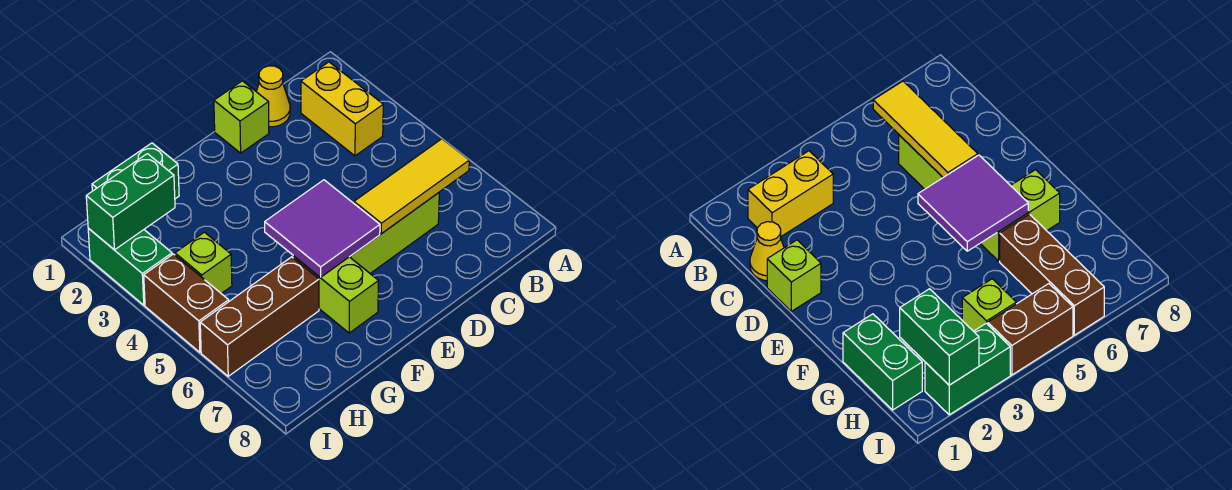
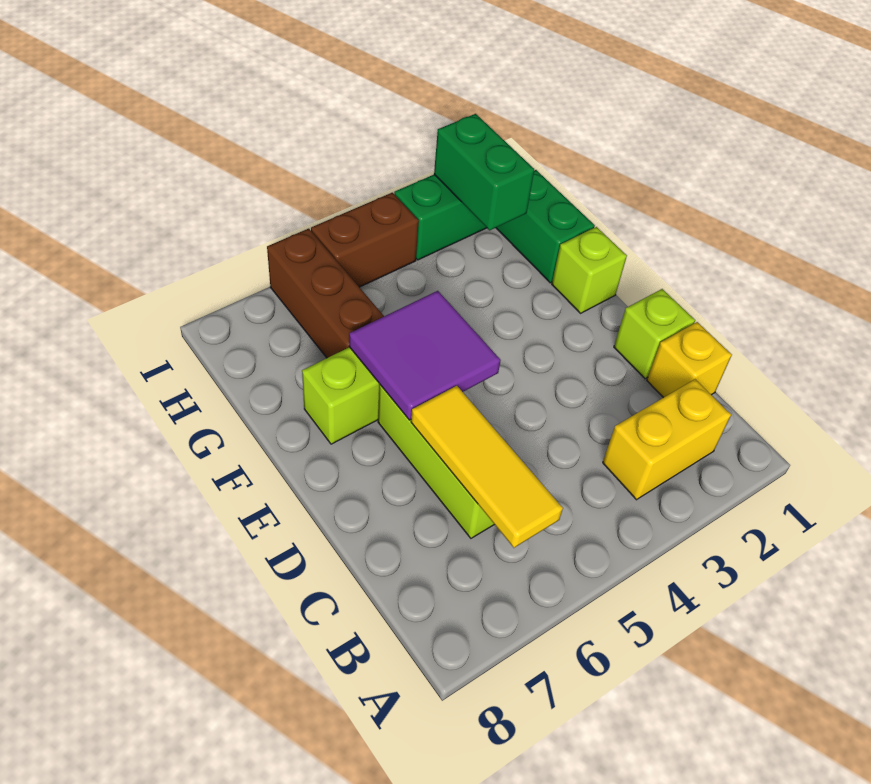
yellow cone C1 level 1 -> yellow brick C1 level 1
lime brick H4 level 1 -> lime brick F1 level 1

